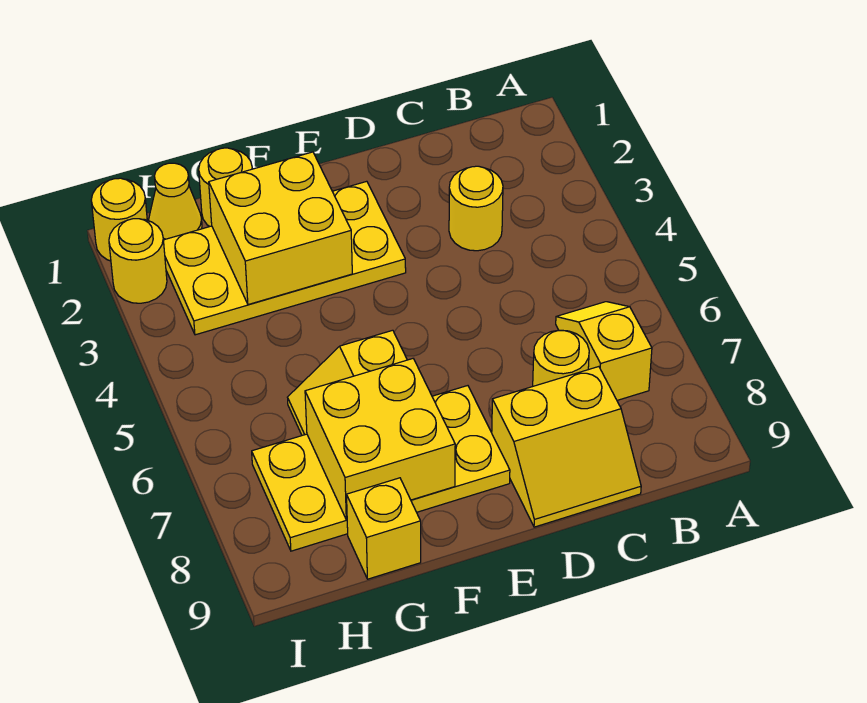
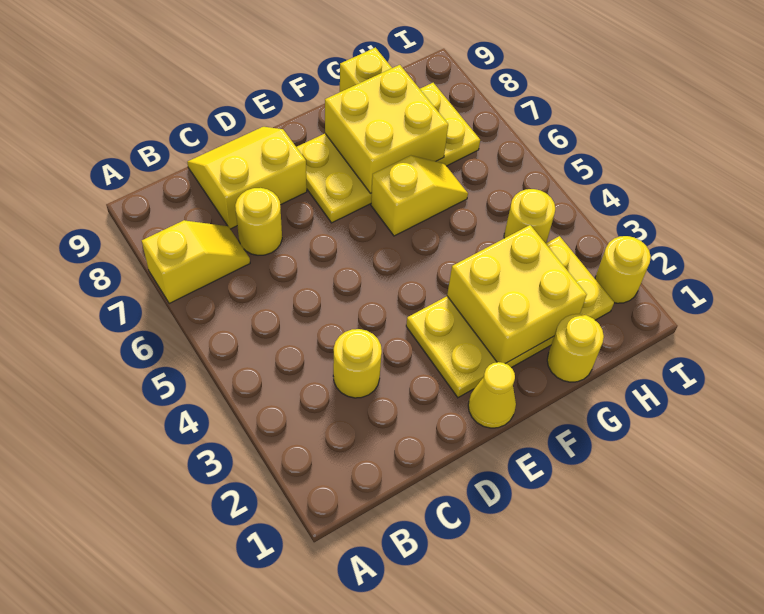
yellow slope B6:B7 level 1 top 7 -> yellow slope A7:B7 level 1 top A
yellow cone H1 level 1 -> yellow cone E1 level 1
yellow round brick I1 level 1 -> yellow round brick H4 level 1

